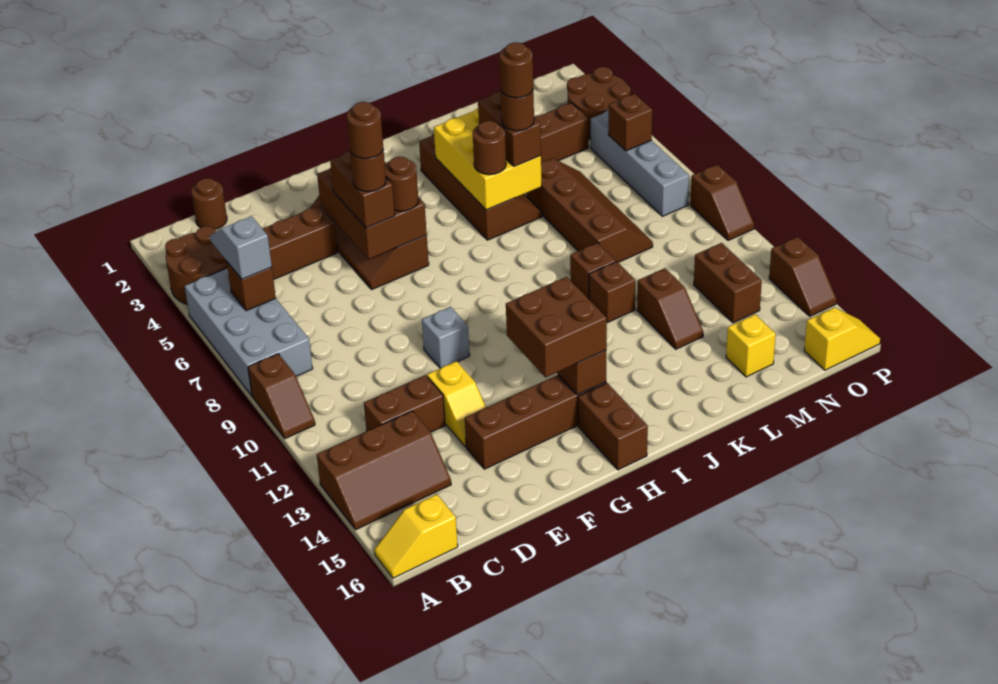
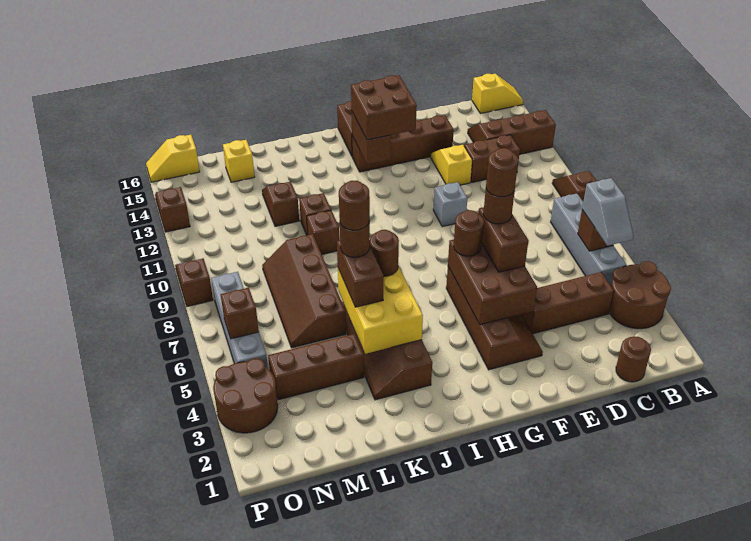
grey brick A5:B8 level 1 -> grey brick B5:B8 level 1
brown brick N12:N13 level 1 -> none

